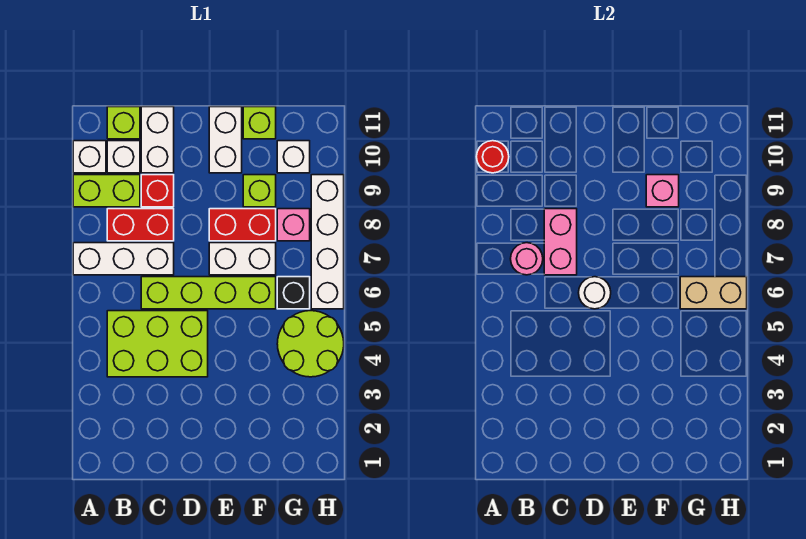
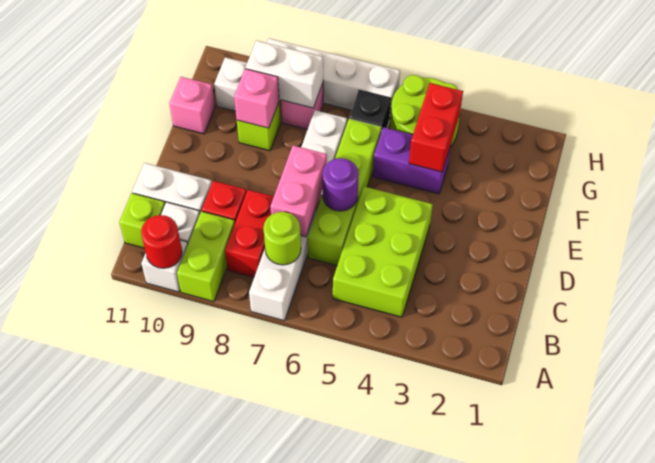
pink round brick B7 level 2 -> lime round brick B7 level 2
pink brick C7:C8 level 2 -> pink brick C7:D7 level 2
white round brick D6 level 2 -> purple round brick D6 level 2
red brick E8:F8 level 1 -> red brick F4:G4 level 2
white brick E10:E11 level 1 -> white brick G8:G9 level 2
none -> purple brick F4:F5 level 1
lime brick F11 level 1 -> pink brick F11 level 1
tan brick G6:H6 level 2 -> none

